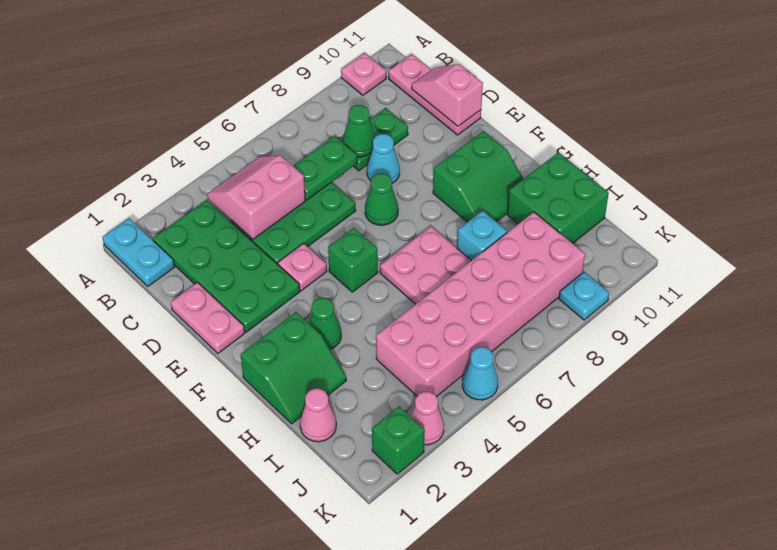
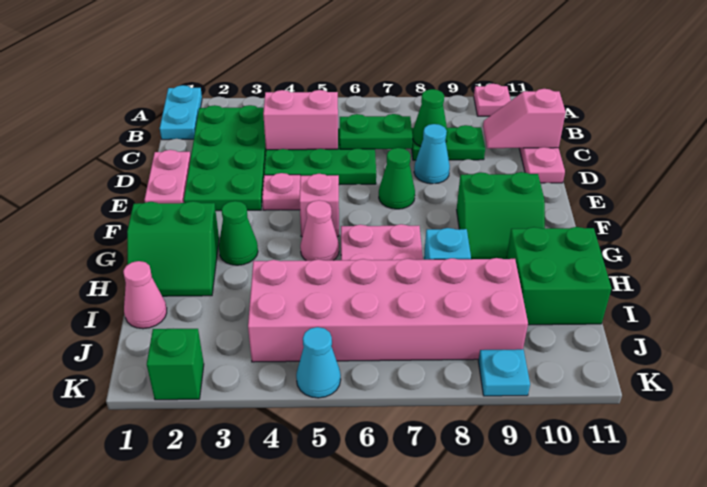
pink slope C11:D11 level 2 top D -> pink slope C10:C11 level 2 top 11
green brick F5 level 1 -> pink brick F5 level 1
pink cone K3 level 1 -> pink cone G5 level 1

